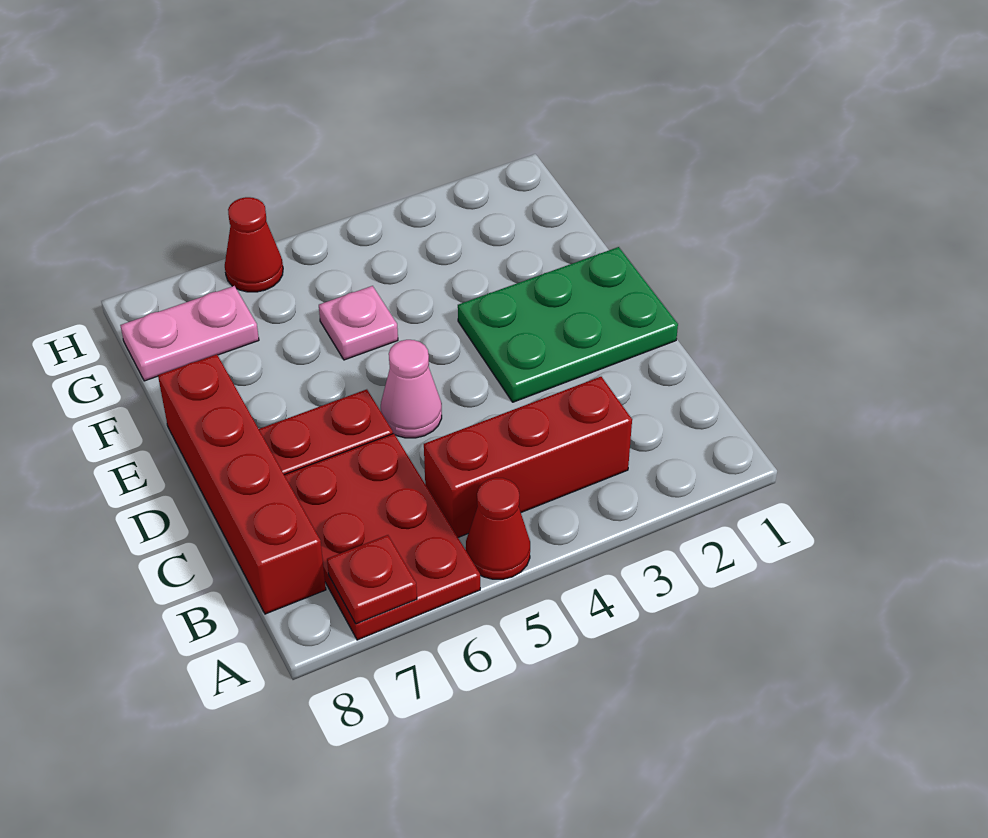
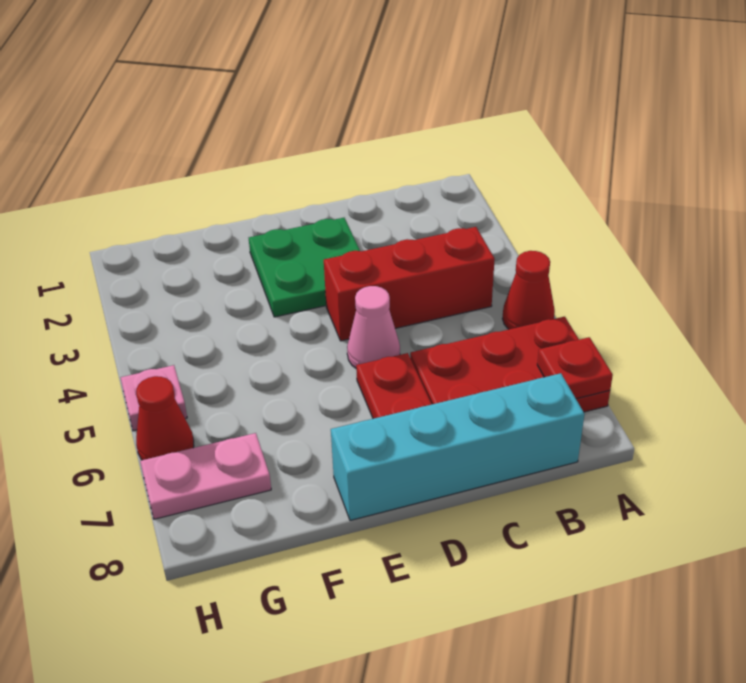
red brick B3:B5 level 1 -> red brick B4:D4 level 1
red brick B8:E8 level 1 -> cyan brick B8:E8 level 1
green plate D1:E3 level 1 -> green plate D2:E3 level 1
pink plate F5 level 1 -> pink plate H5 level 1
pink plate G7:G8 level 1 -> pink plate G7:H7 level 1

